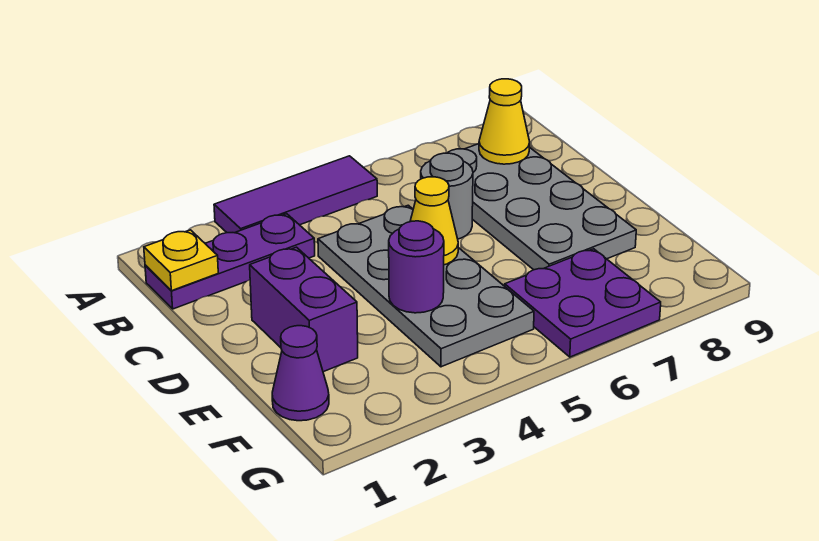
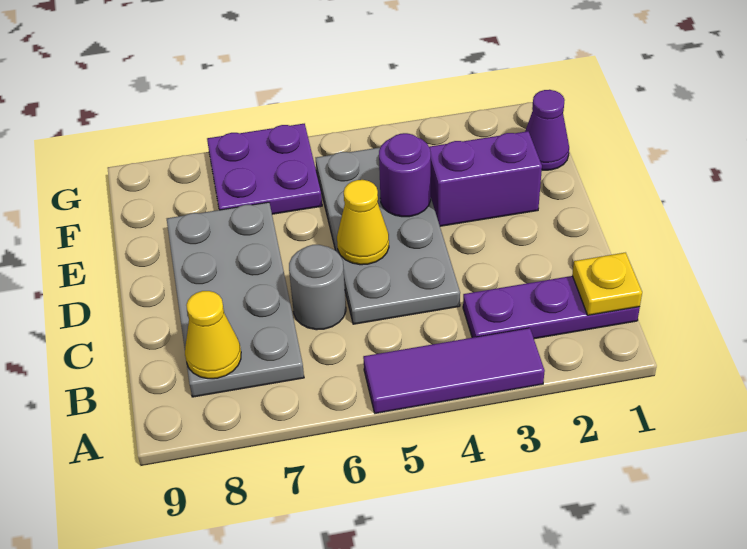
purple brick D2:E2 level 1 -> purple brick E2:E3 level 1

